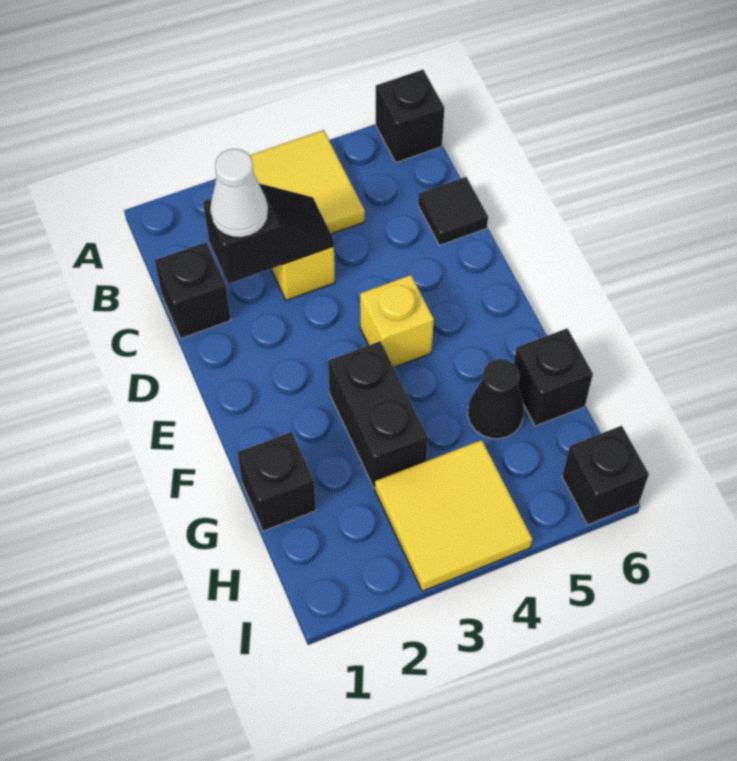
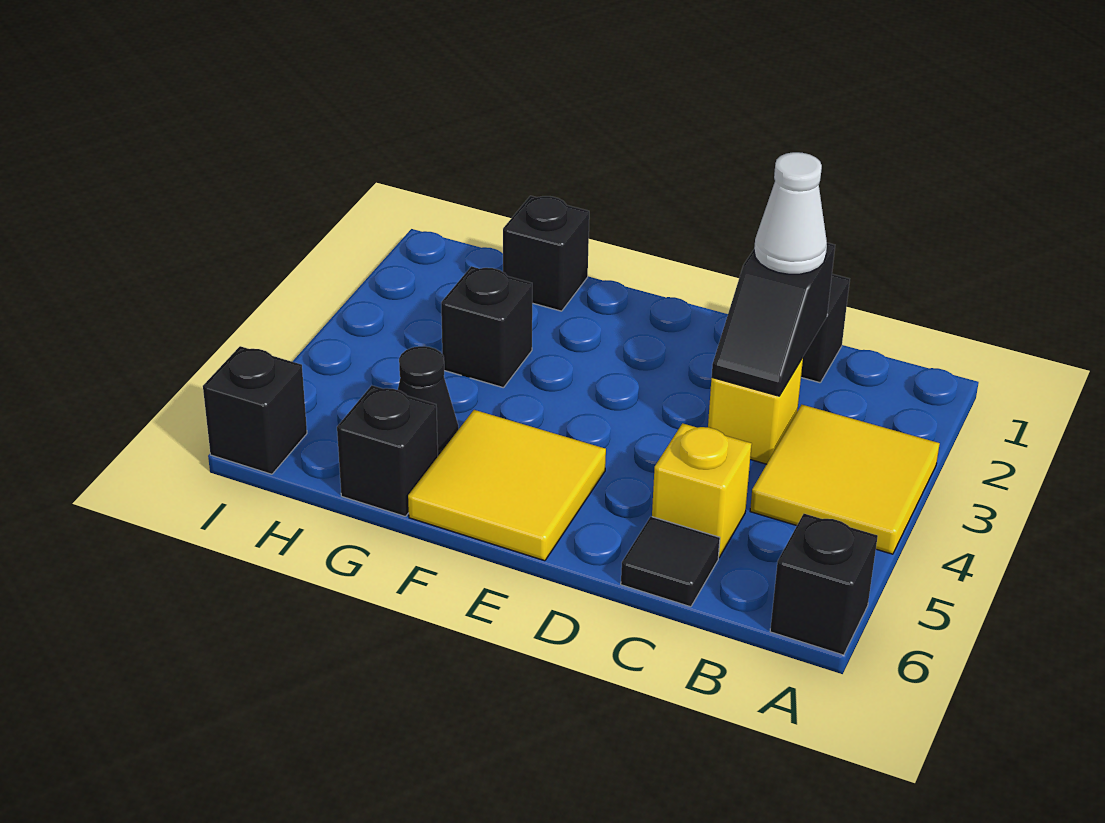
yellow brick E4 level 1 -> yellow brick C5 level 1
black brick F3:G3 level 1 -> black brick G3 level 1
yellow tile H3:I4 level 1 -> yellow tile E5:F6 level 1

